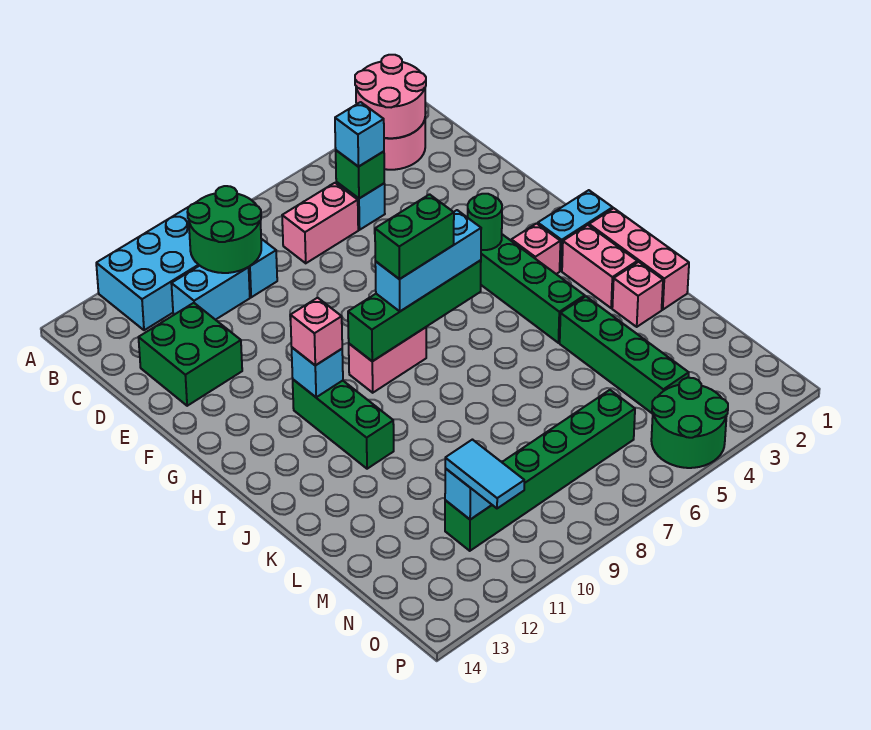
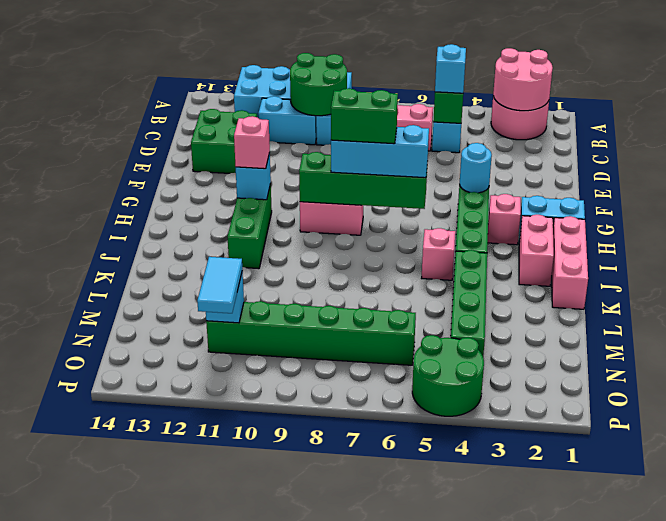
green round brick G4 level 2 -> cyan round brick G4 level 2
pink brick K2 level 1 -> pink brick J5 level 1

